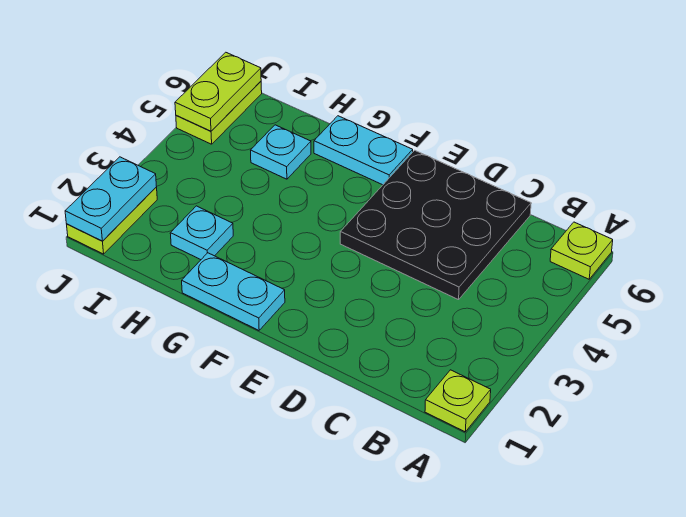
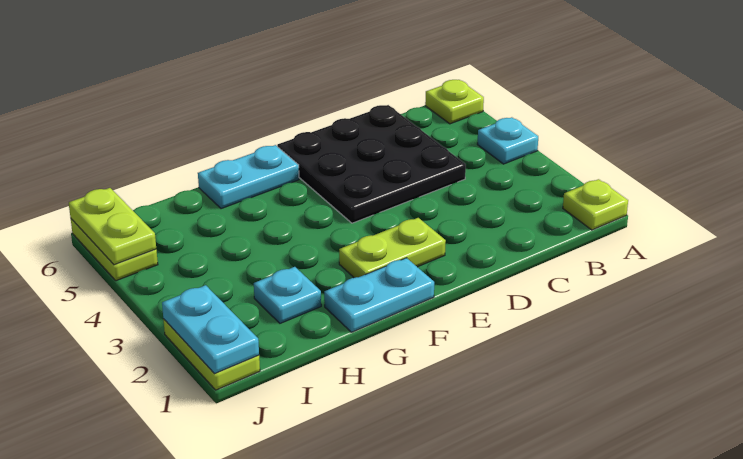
none -> lime plate E2:F2 level 1
cyan plate H5 level 1 -> cyan plate A4 level 1

